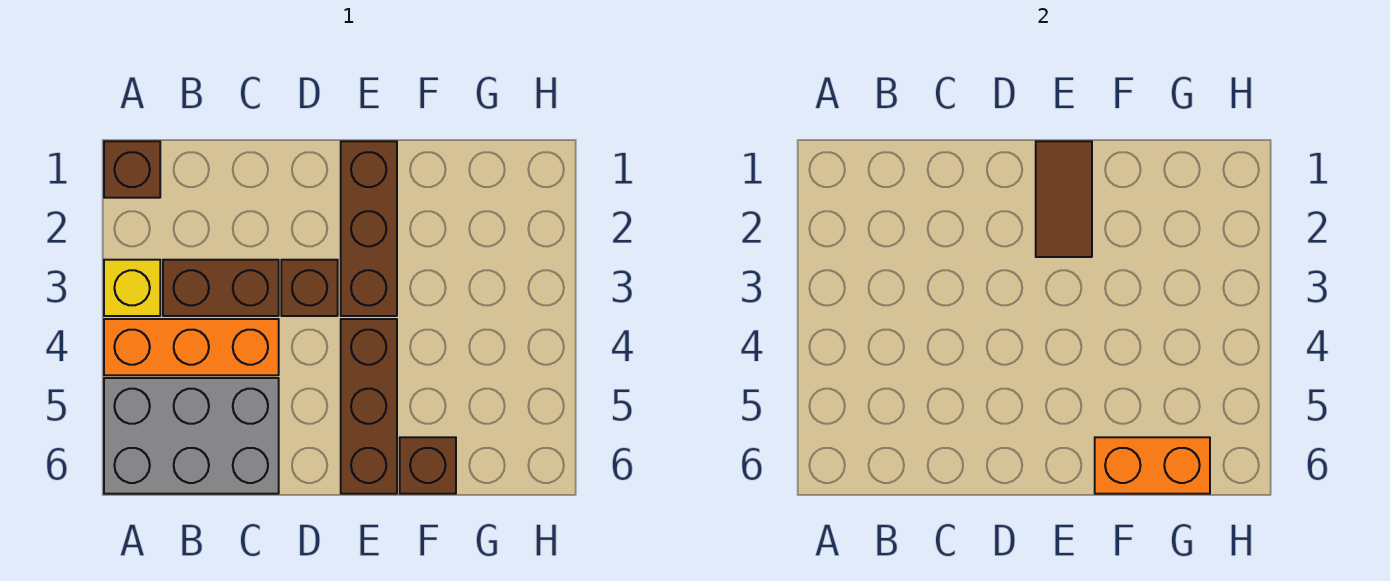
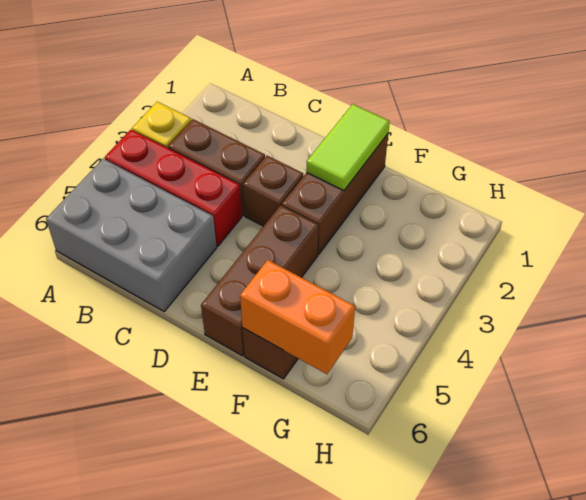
brown brick A1 level 1 -> none
orange brick A4:C4 level 1 -> red brick A4:C4 level 1
brown tile E1:E2 level 2 -> lime tile E1:E2 level 2

